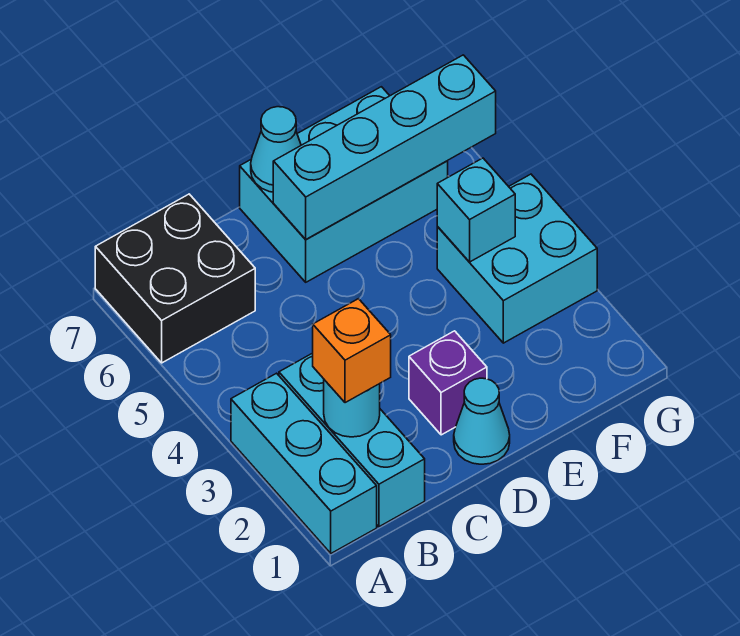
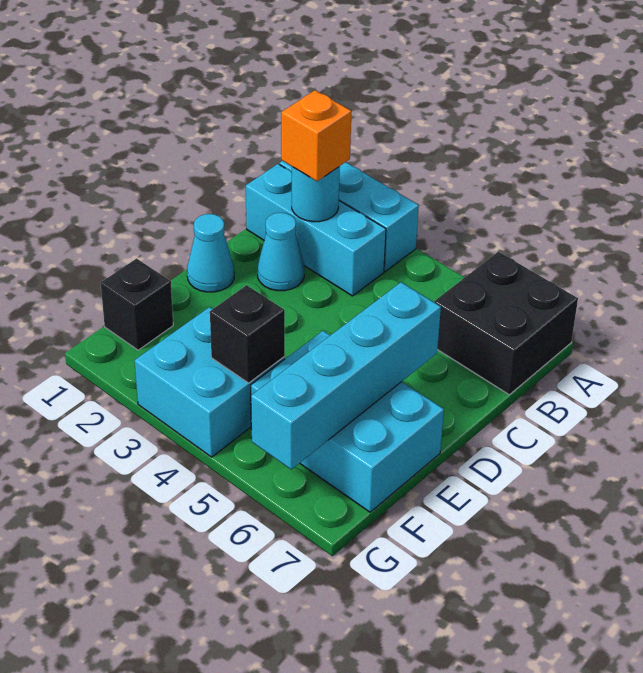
purple brick D2 level 1 -> none
cyan brick D6:F7 level 1 -> cyan brick E5:F7 level 1
cyan cone D7 level 2 -> cyan cone C2 level 1
none -> black brick F1 level 1
cyan brick F4 level 2 -> black brick F4 level 2

